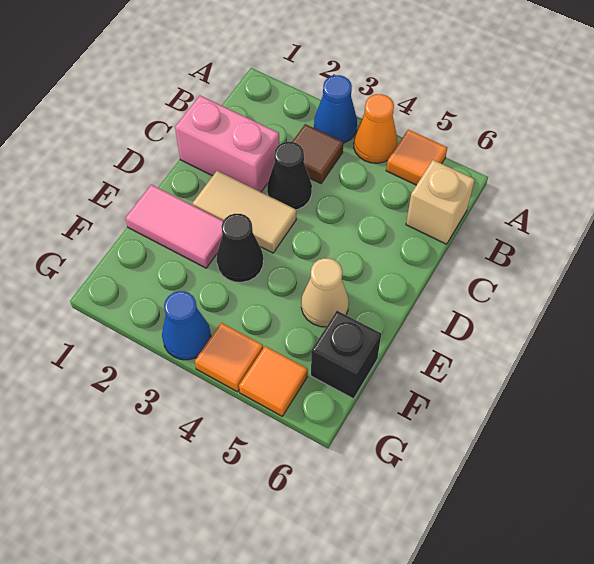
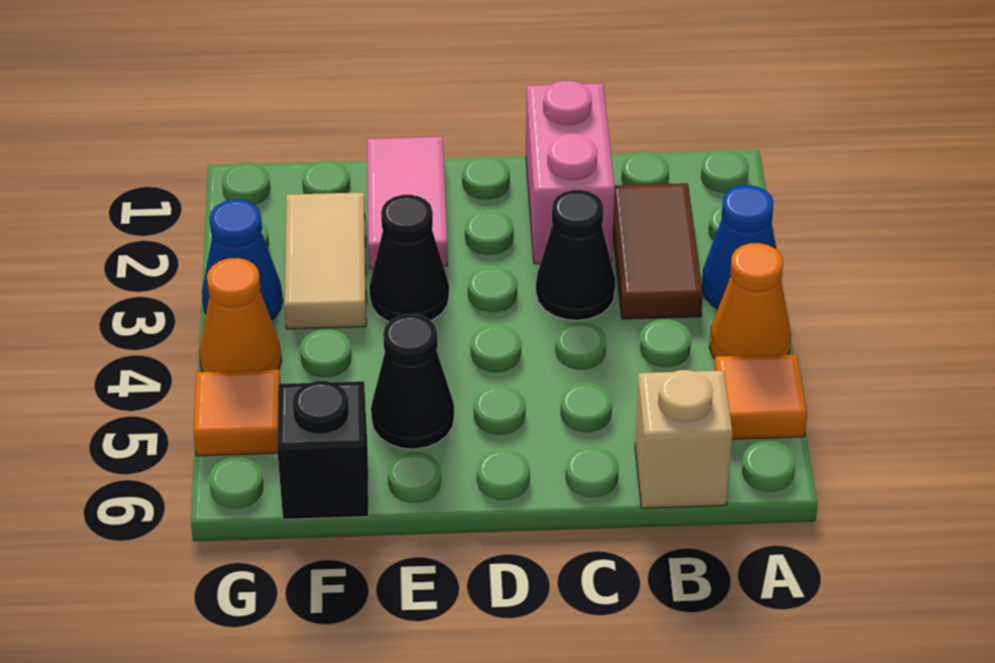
brown tile B3 level 1 -> brown tile B2:B3 level 1
tan tile D2:D3 level 1 -> tan tile F2:F3 level 1
tan cone E5 level 1 -> black cone E5 level 1
orange tile G4 level 1 -> orange cone G4 level 1

